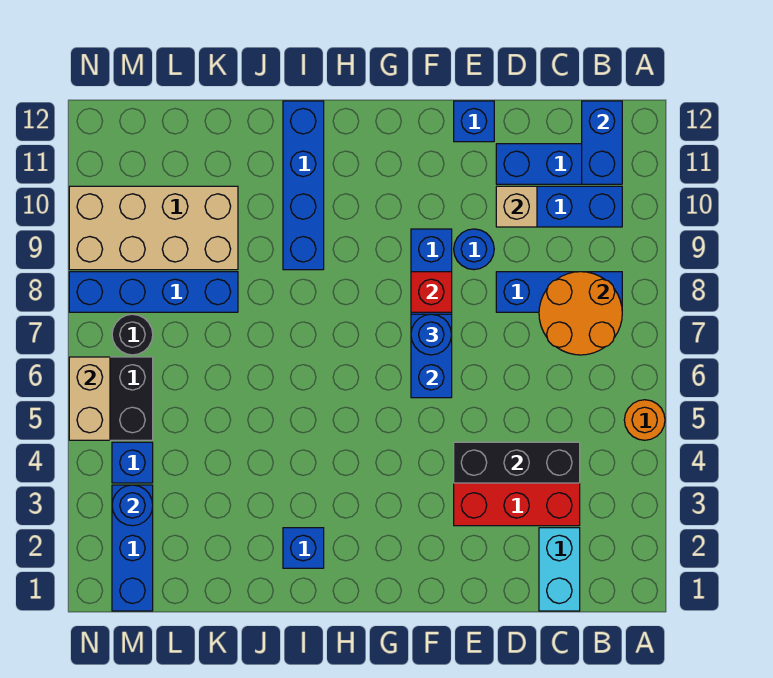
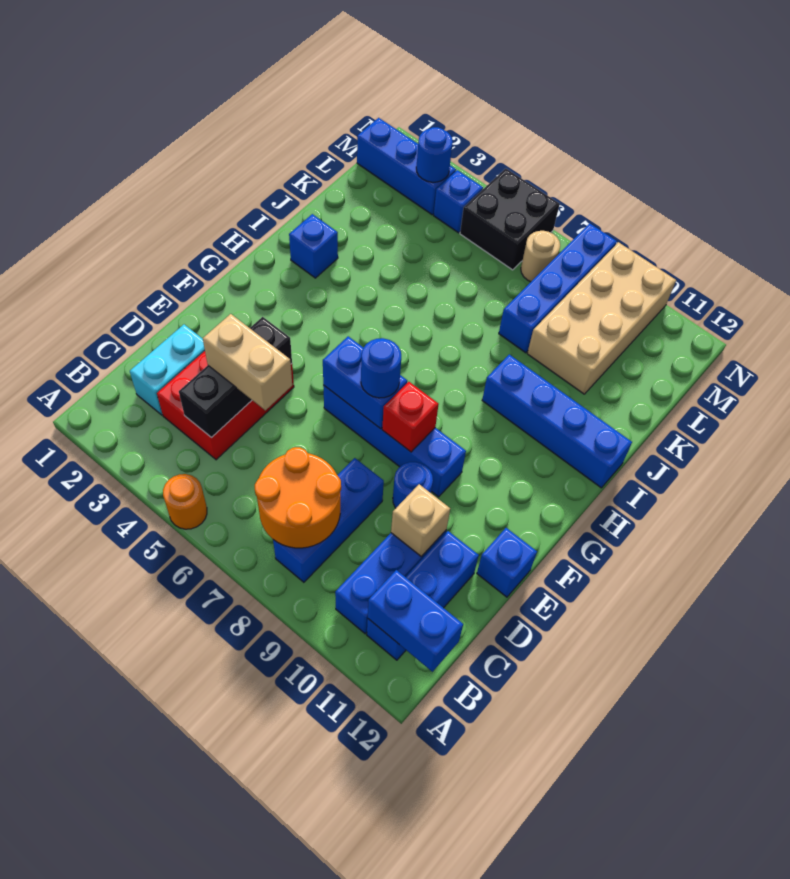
cyan brick C1:C2 level 1 -> cyan brick C2:D2 level 1
black round brick M7 level 1 -> tan round brick M7 level 1
tan brick N5:N6 level 2 -> tan brick D4:D5 level 3

